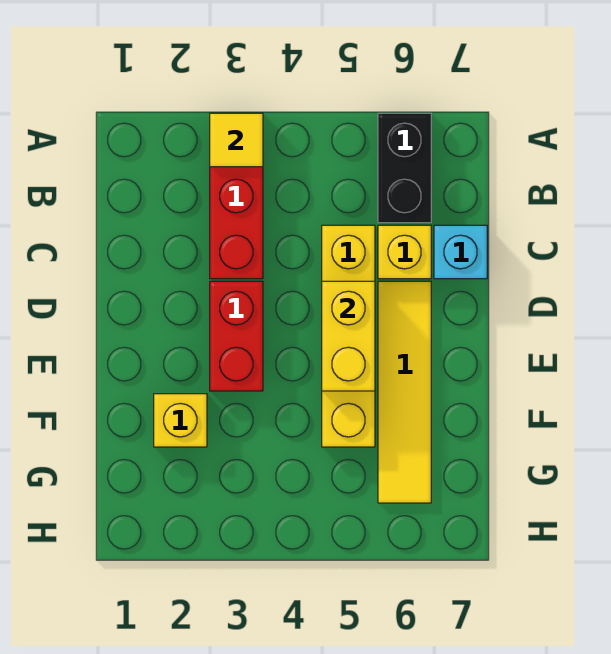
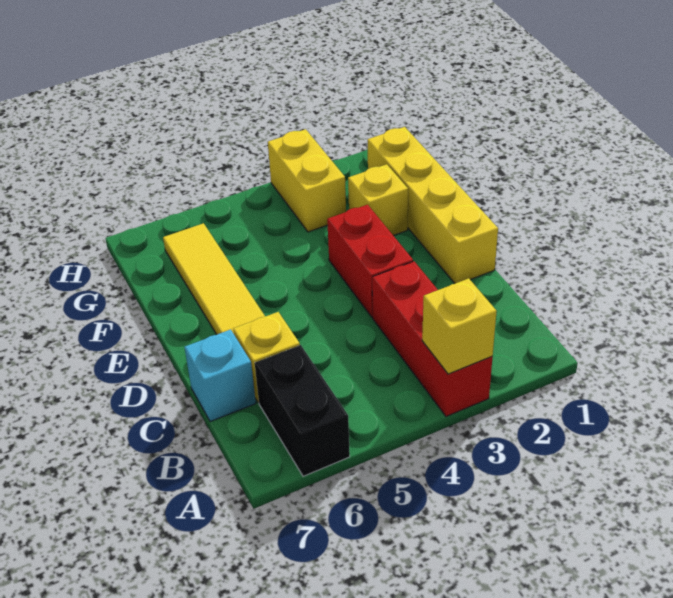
yellow tile A3 level 2 -> yellow brick A3 level 2
yellow brick C5:F5 level 1 -> yellow brick D1:G1 level 1
yellow brick D5:E5 level 2 -> yellow brick G3:H3 level 1

